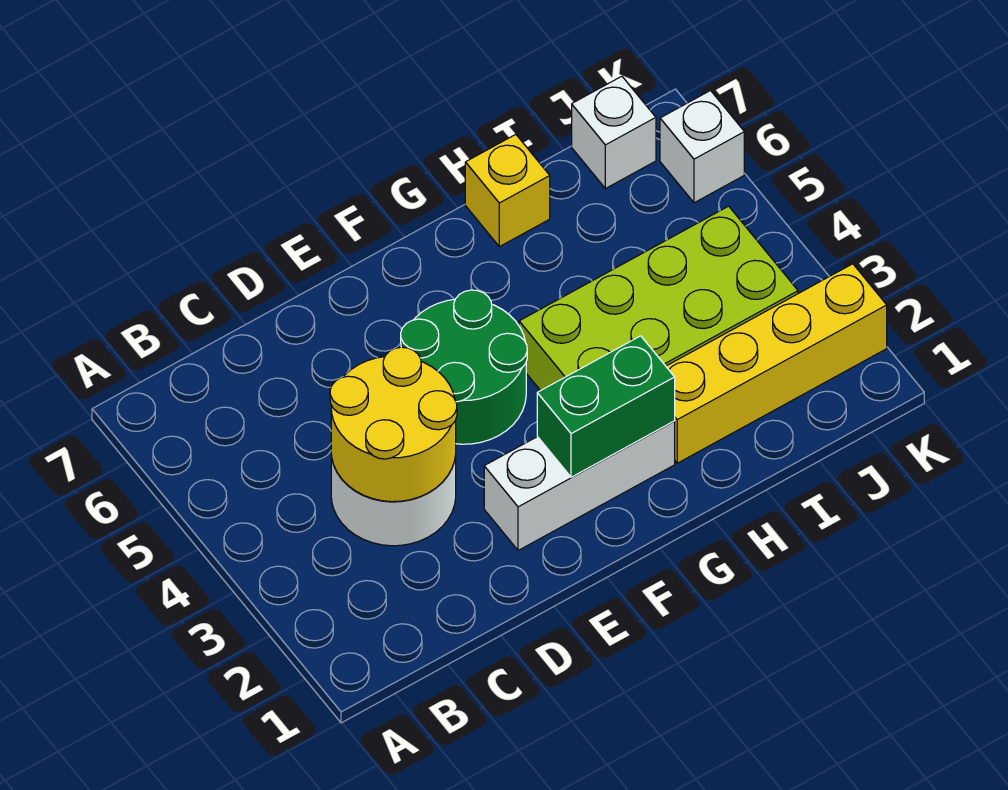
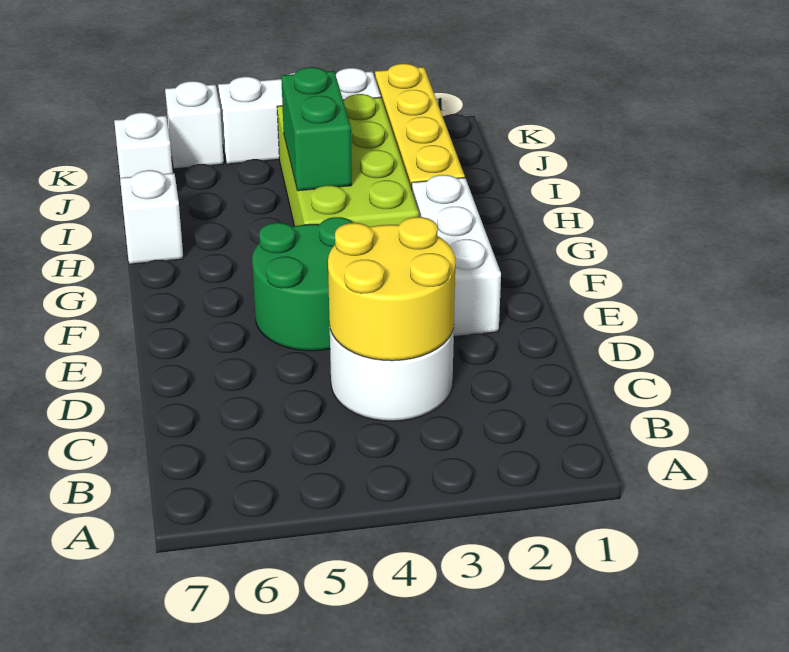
green brick F2:G2 level 2 -> green brick H4:I4 level 2
yellow brick H7 level 1 -> white brick H7 level 1
none -> white brick K3:K5 level 1

